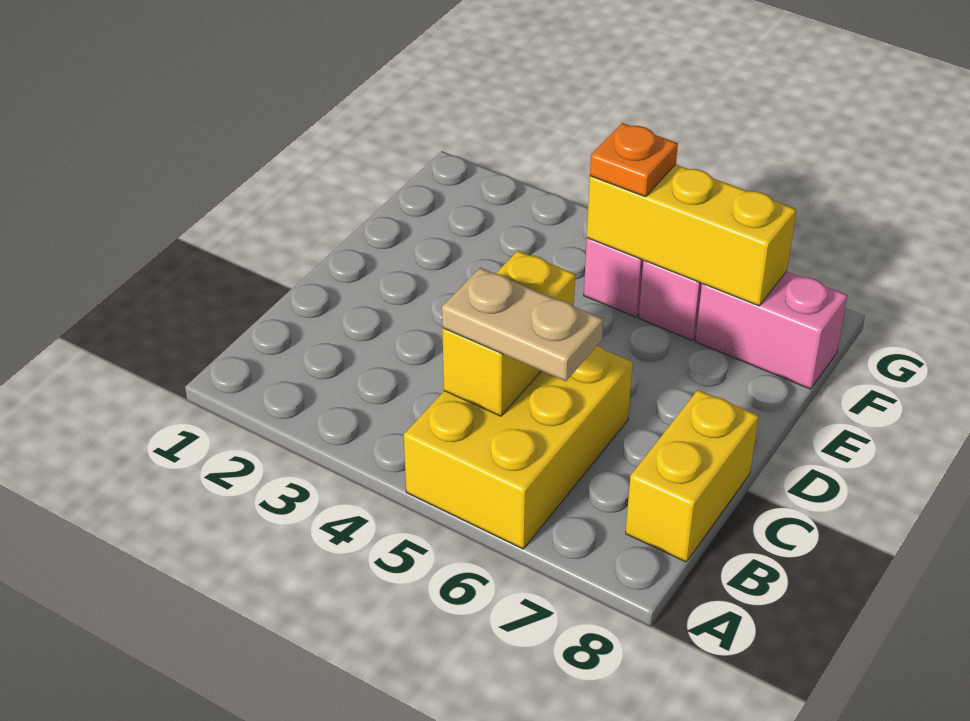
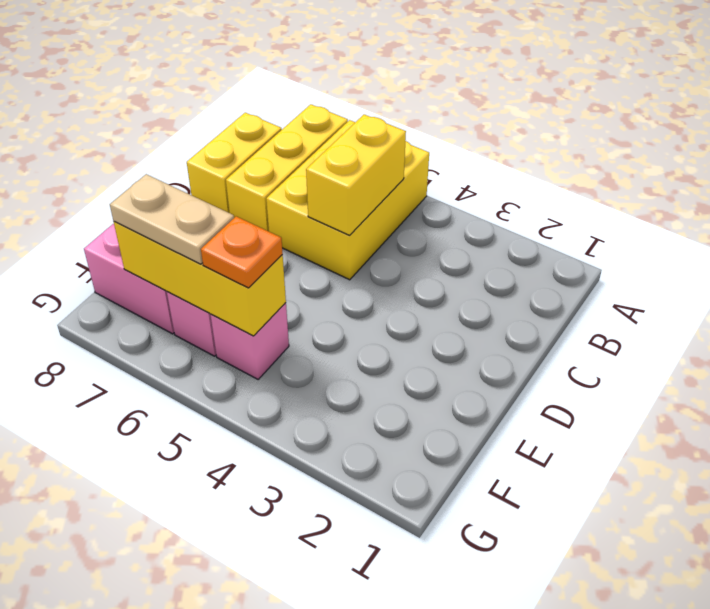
none -> yellow brick A7:C7 level 1
tan plate B5:B6 level 3 -> tan plate F6:F7 level 3

